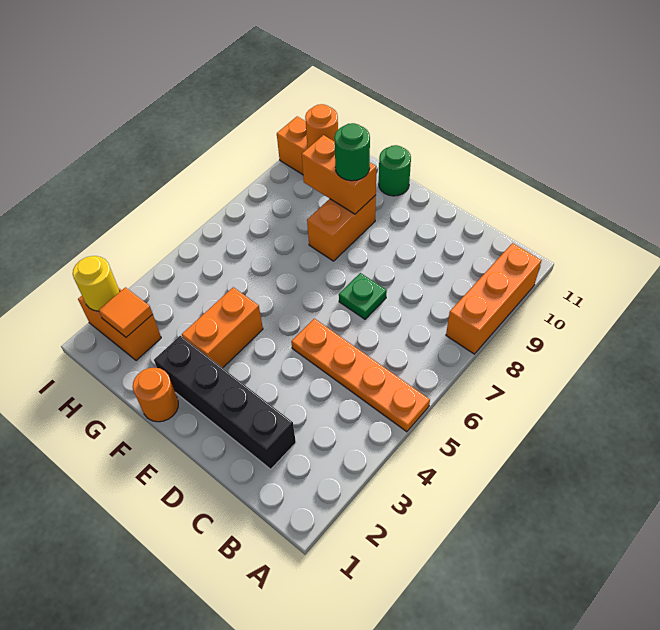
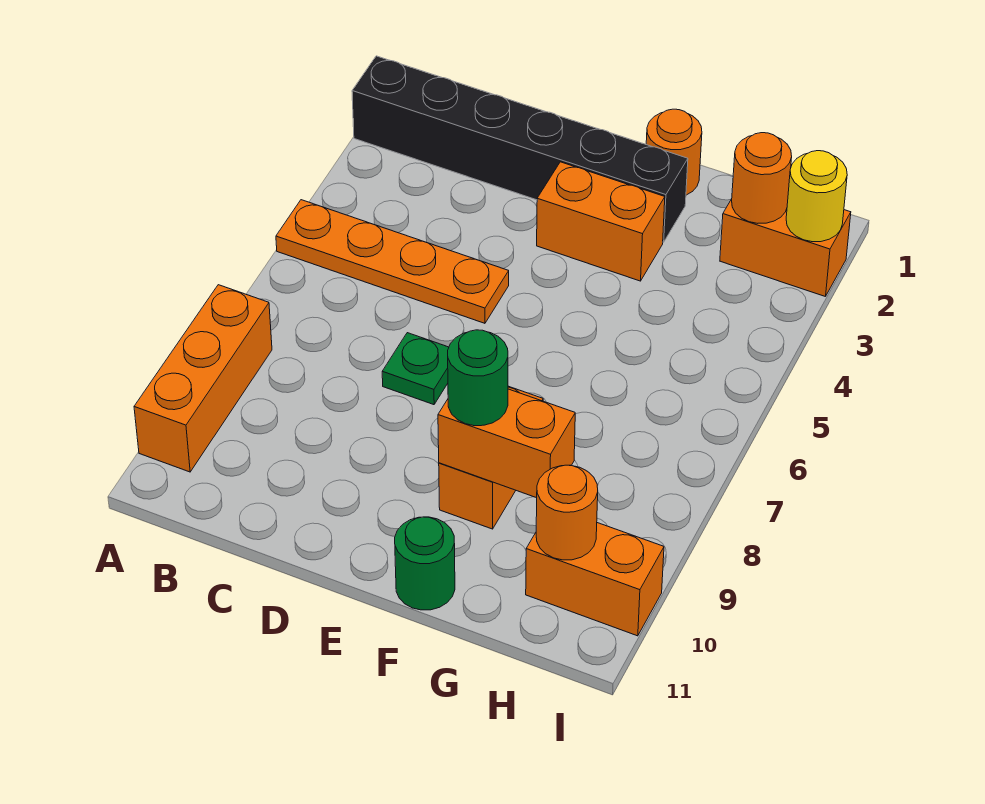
black brick C2:F2 level 1 -> black brick A2:F2 level 1
orange brick F3:F4 level 1 -> orange brick E3:F3 level 1
orange tile H2 level 2 -> orange round brick H2 level 2

